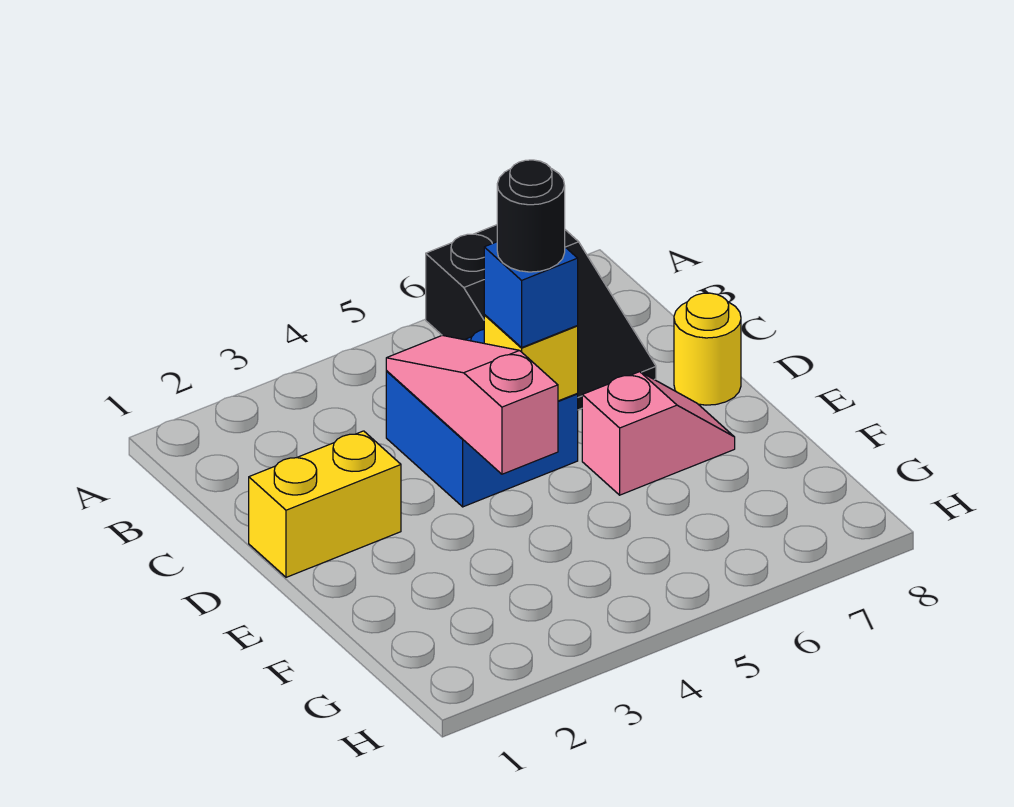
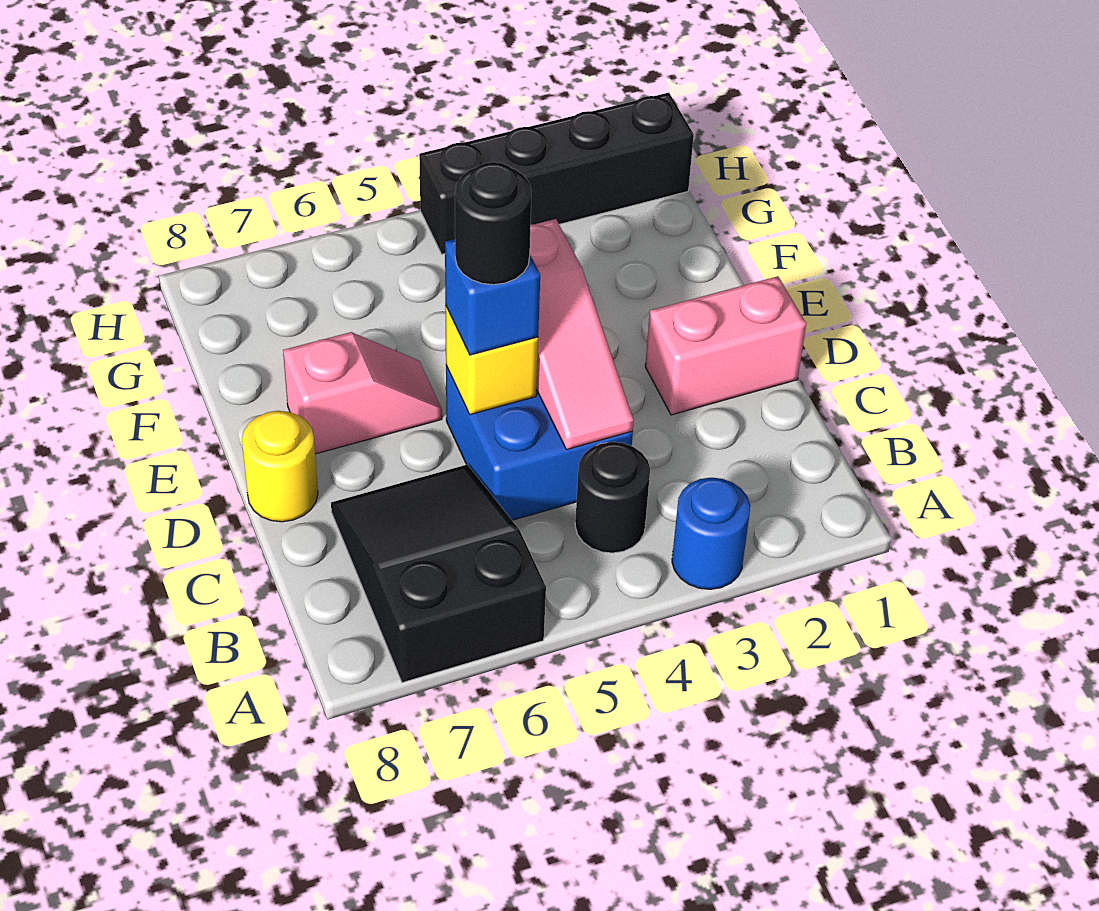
none -> blue round brick A3 level 1
none -> black round brick B4 level 1
yellow brick D1:D2 level 1 -> pink brick D1:D2 level 1
pink slope E6:E7 level 1 top 6 -> pink slope E6:E7 level 1 top 7
none -> black brick H1:H4 level 1

